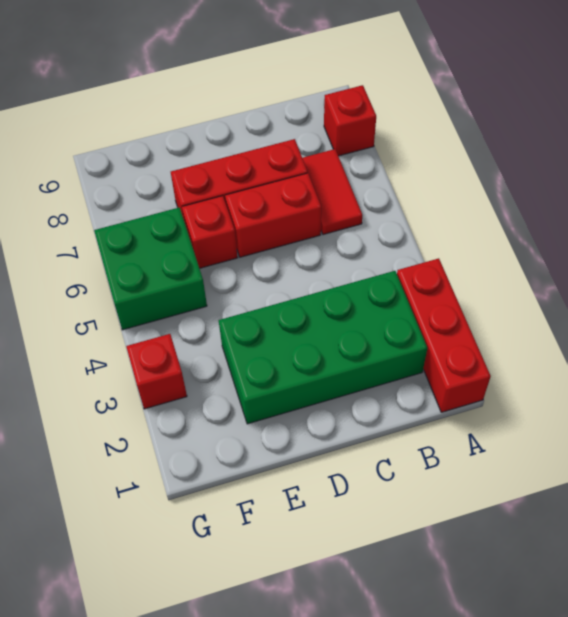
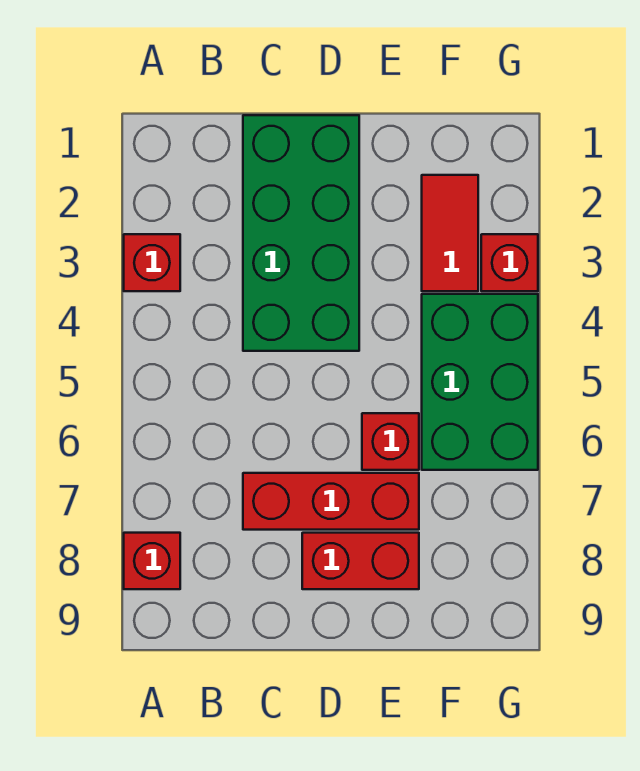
red brick A1:A3 level 1 -> red brick A3 level 1
green brick B2:E3 level 1 -> green brick C1:D4 level 1
red tile B6:B7 level 1 -> red tile F2:F3 level 1
red brick C6:D6 level 1 -> red brick D8:E8 level 1
green brick F5:G6 level 1 -> green brick F4:G6 level 1

